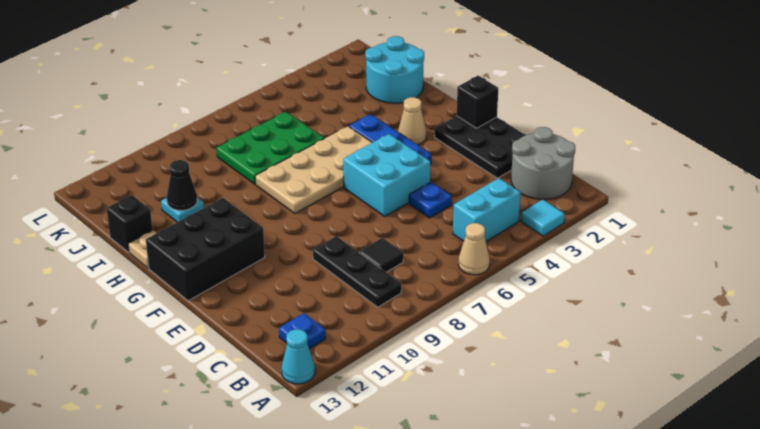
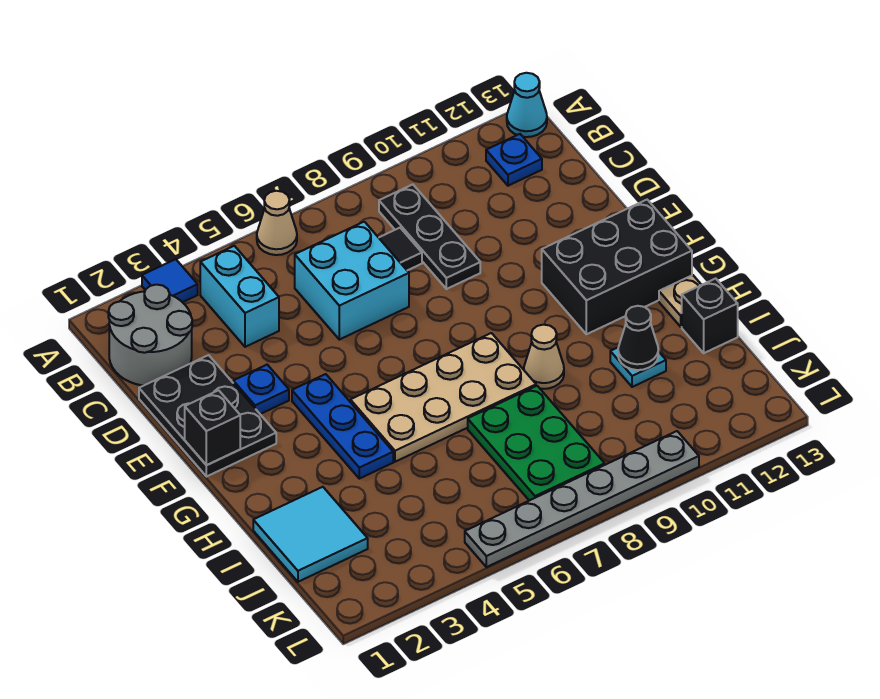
cyan tile A3 level 1 -> blue tile A3 level 1
cyan brick B4:B5 level 1 -> cyan brick B4:C4 level 1
blue plate D5 level 1 -> blue plate E3 level 1
cyan brick E5:F6 level 1 -> cyan brick C6:D7 level 1
tan cone G3 level 1 -> tan cone H9 level 1
cyan round brick I1:J2 level 1 -> cyan tile I1:J2 level 1
green plate I6:J8 level 1 -> green plate I7:K8 level 1
none -> grey plate L5:L10 level 1

